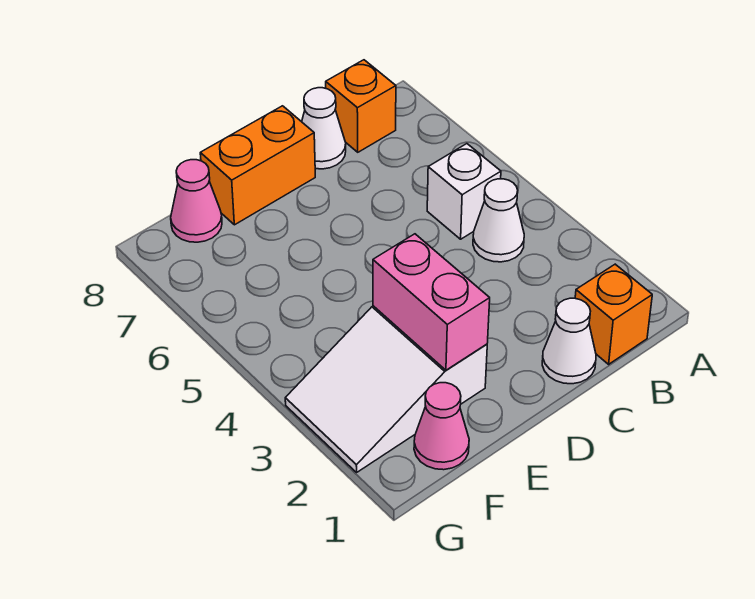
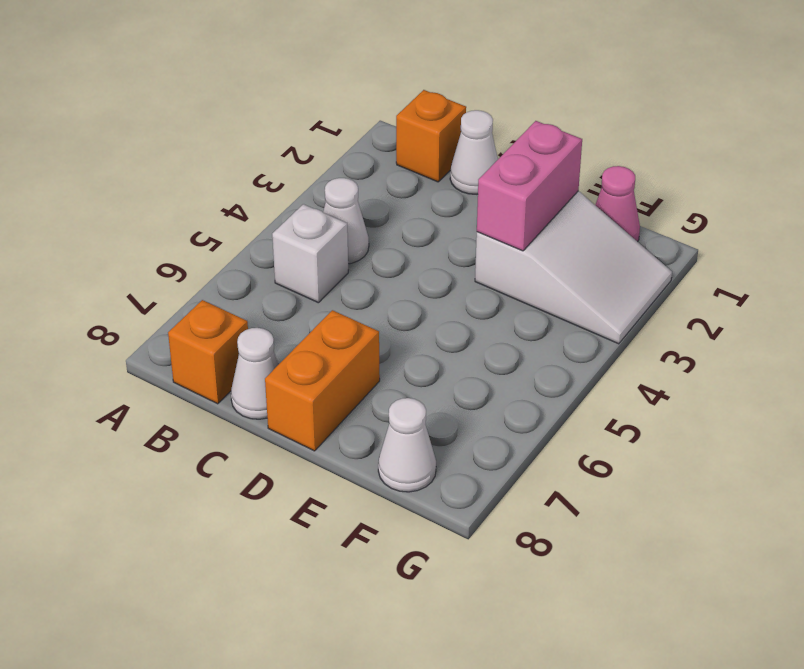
orange brick D8:E8 level 1 -> orange brick D7:D8 level 1
pink cone F8 level 1 -> white cone F8 level 1

